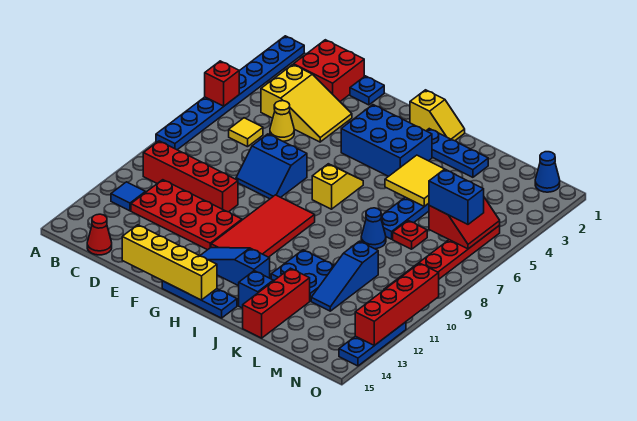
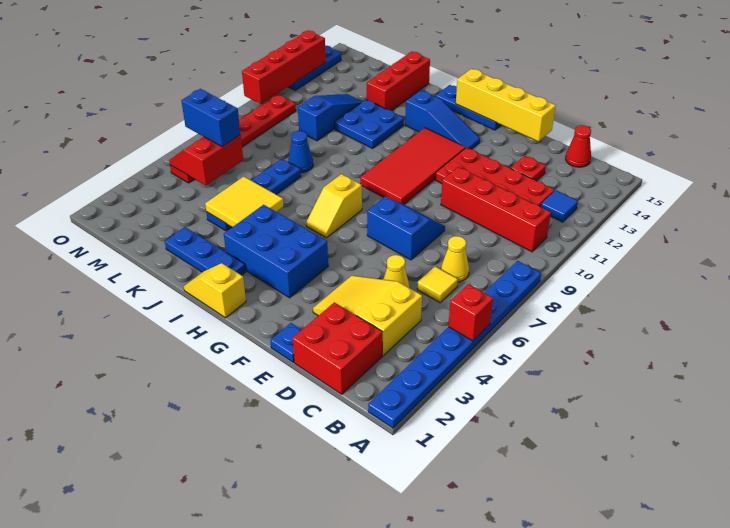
none -> yellow cone C7 level 1
blue brick J14 level 1 -> none
red plate L7 level 1 -> red plate D13 level 1
blue cone N1 level 1 -> none

